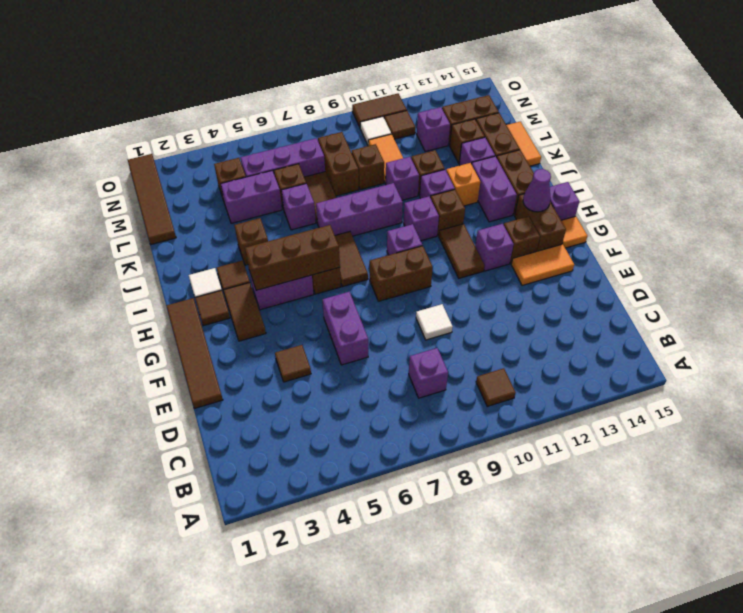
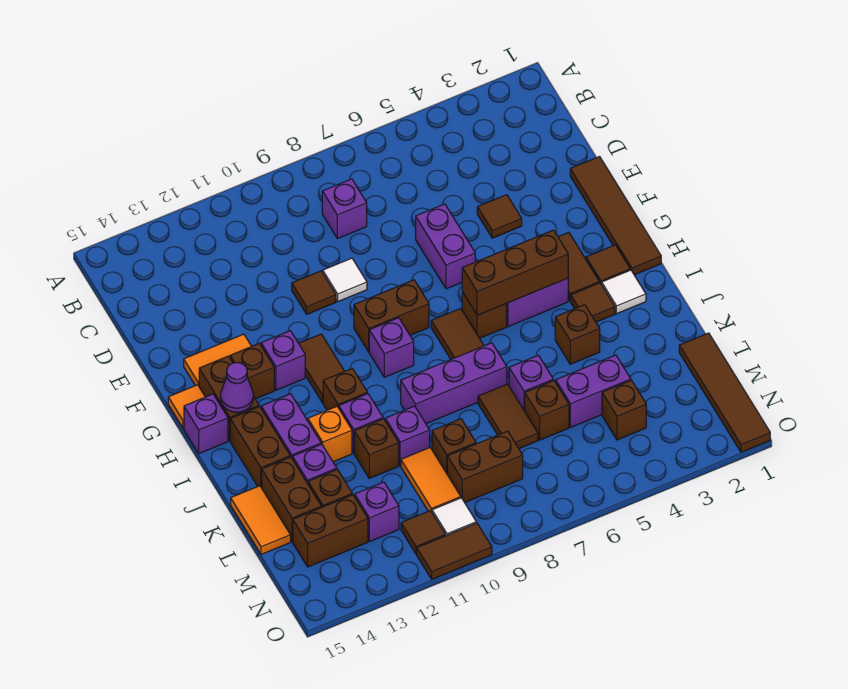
brown tile B10 level 1 -> brown tile E10 level 1
purple brick I10 level 1 -> none
brown brick L8:M8 level 1 -> brown brick M8:M9 level 1
purple brick M5:M7 level 1 -> none

